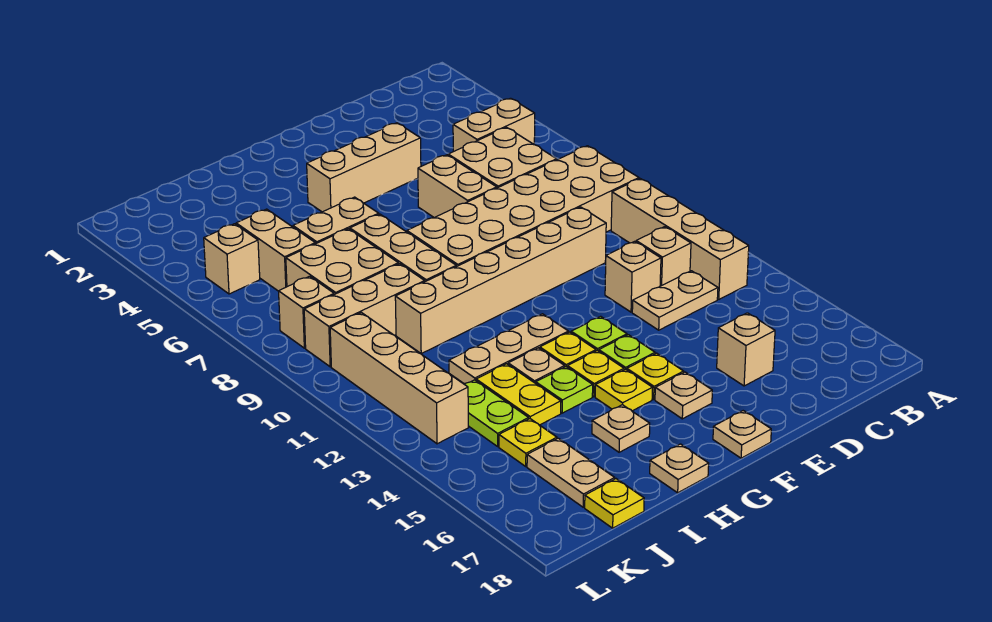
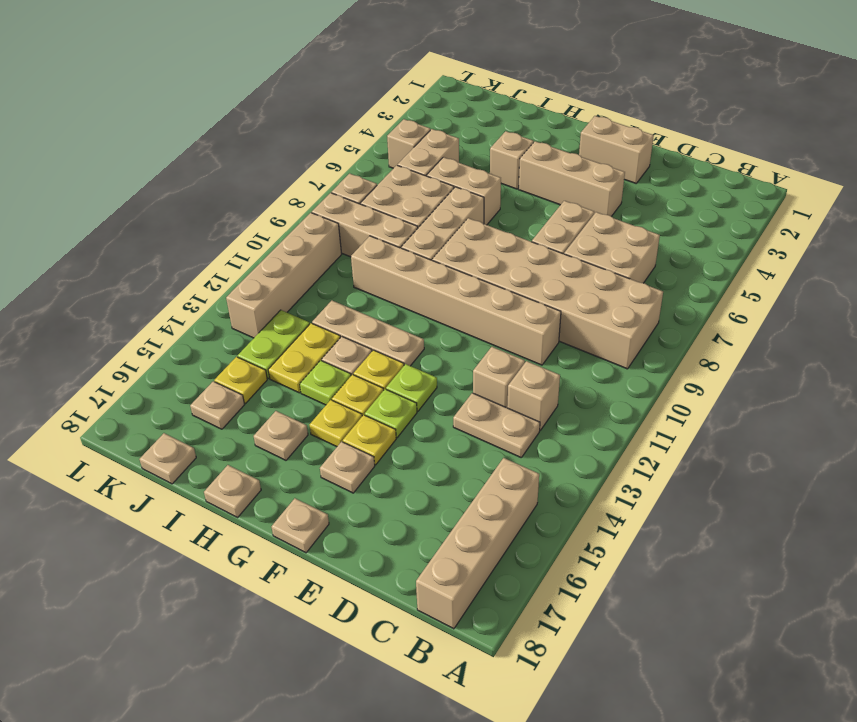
tan brick B5:C5 level 1 -> tan brick E2:F2 level 1
tan brick B10:B13 level 1 -> tan brick B15:B18 level 1
tan brick D16 level 1 -> tan brick H4 level 1
tan plate J16:J17 level 1 -> tan plate J16 level 1
yellow plate J18 level 1 -> tan plate J18 level 1

